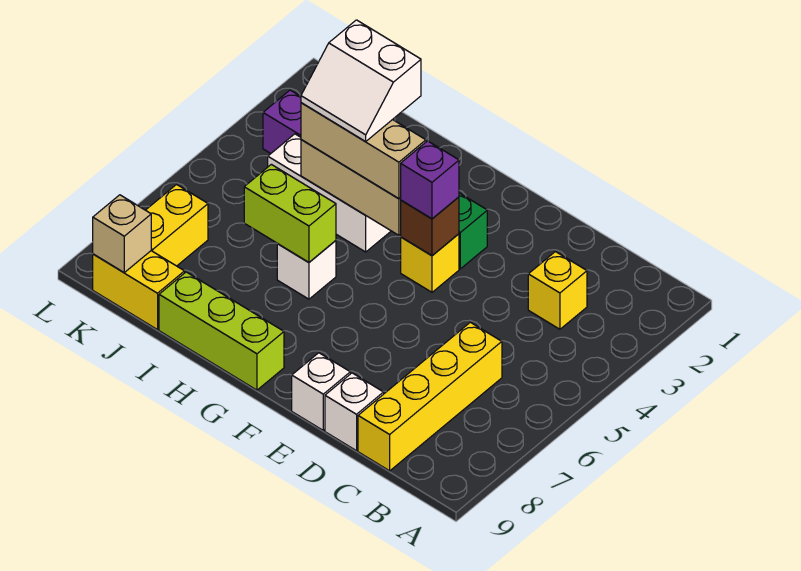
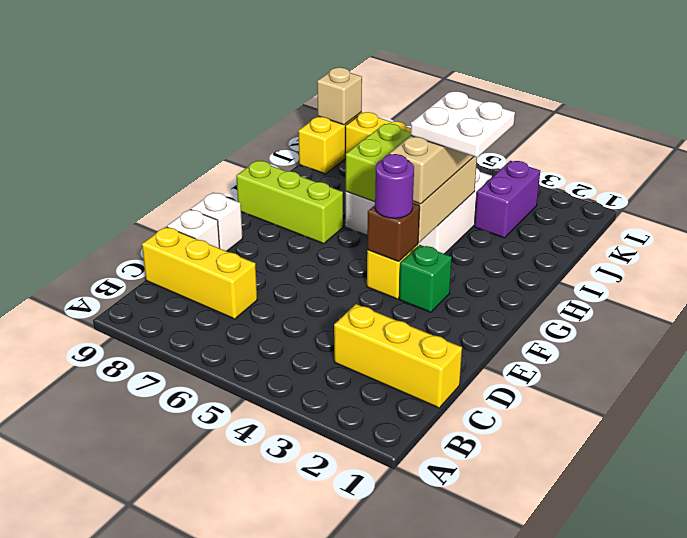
yellow brick C3 level 1 -> yellow brick C1:C3 level 1
yellow brick C6:C9 level 1 -> yellow brick C7:C9 level 1
purple brick F4 level 3 -> purple round brick F4 level 3
lime brick G9:I9 level 1 -> lime brick G7:G9 level 1
white slope H3:I4 level 4 top 3 -> white plate H3:I4 level 4

